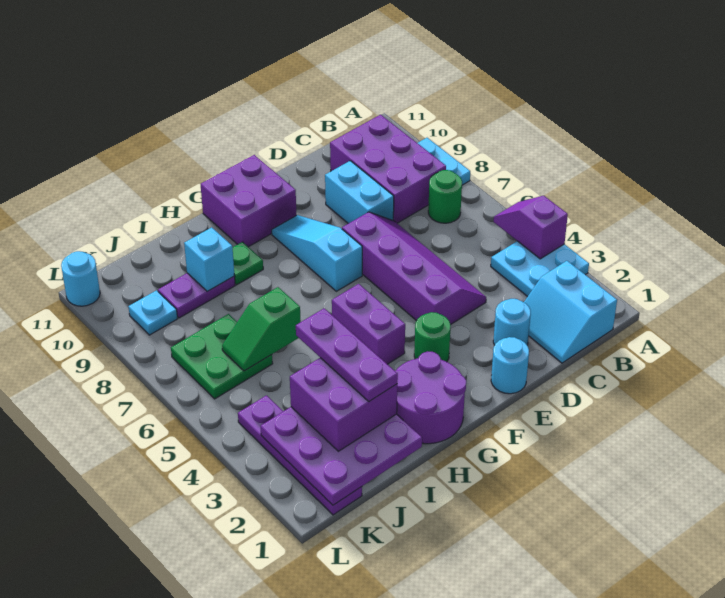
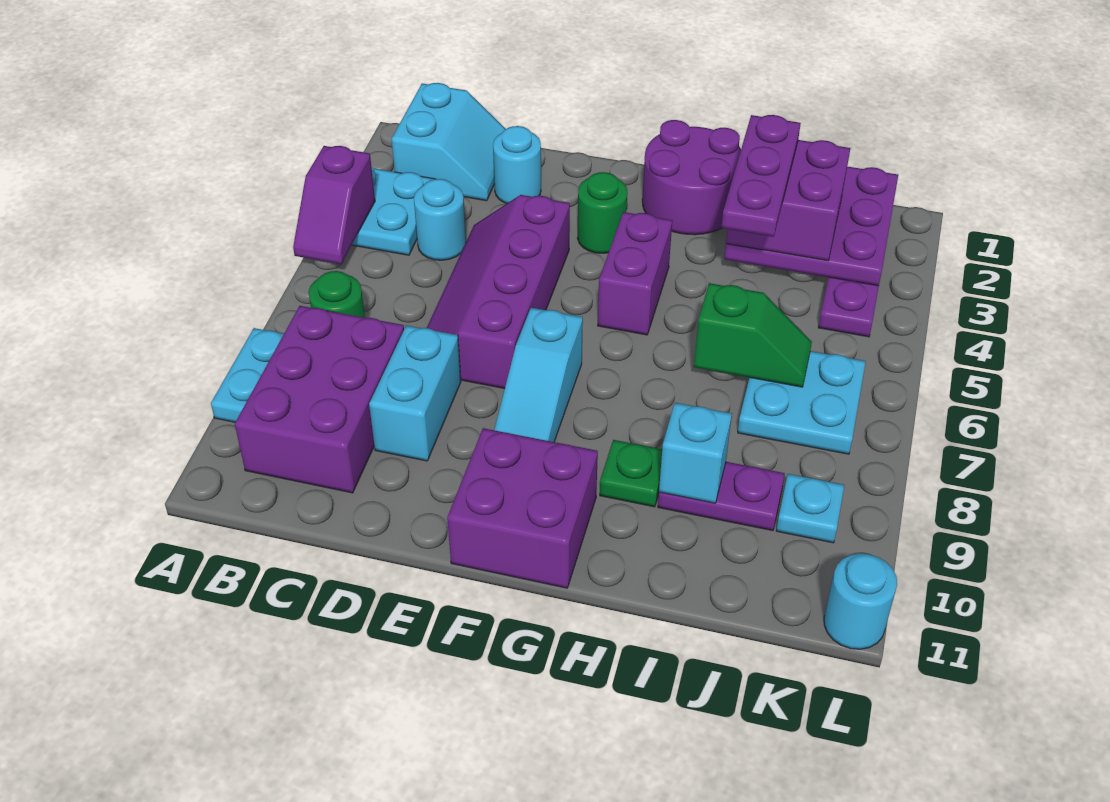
cyan round brick E1 level 1 -> cyan round brick C4 level 1
green plate J6:K7 level 1 -> cyan plate J6:K7 level 1

